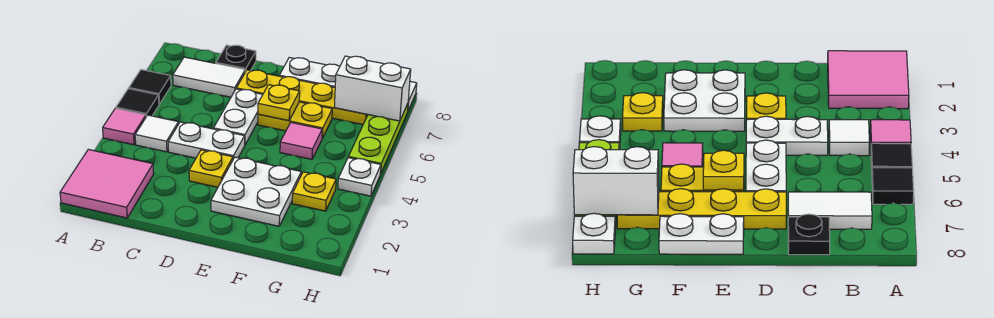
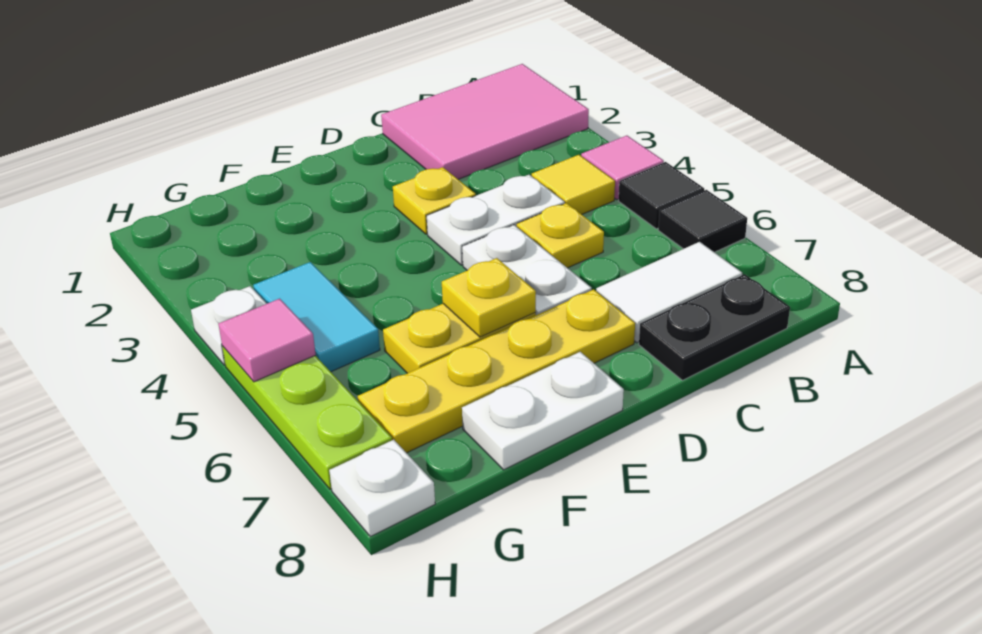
pink tile A1:B2 level 1 -> pink tile A1:C2 level 1
white tile B4 level 1 -> yellow tile B4 level 1
black plate C8 level 1 -> black plate B8:C8 level 1
white plate E2:F3 level 1 -> none
pink tile F5 level 1 -> pink tile H5 level 2
yellow plate G3 level 1 -> yellow plate C5 level 1
none -> cyan tile G4:G5 level 1
white brick G7:H7 level 2 -> none

